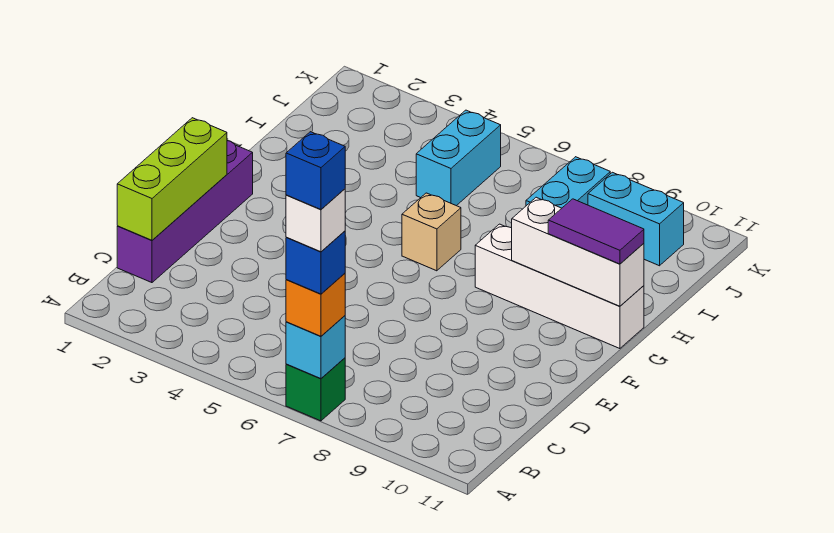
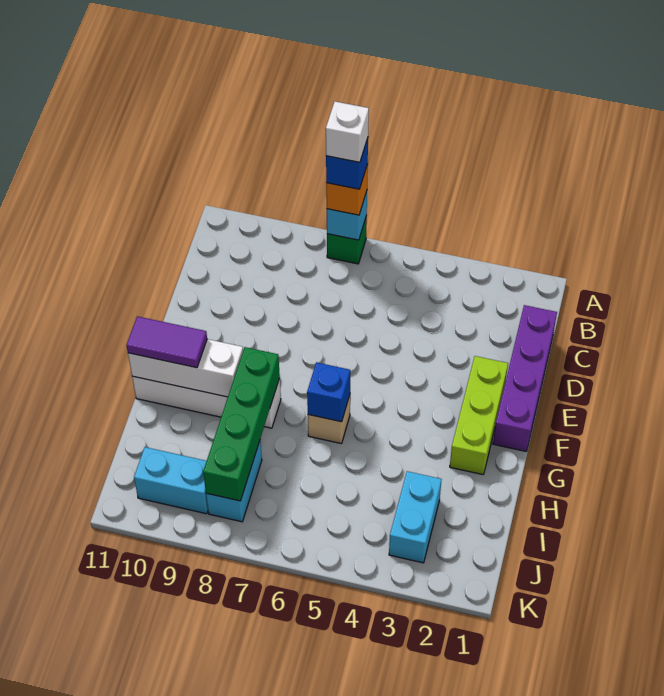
blue brick A7 level 6 -> blue brick G6 level 2
lime brick C1:E1 level 2 -> lime brick E2:G2 level 1
none -> green brick G8:J8 level 2
cyan brick I5:J5 level 1 -> cyan brick I3:J3 level 1

